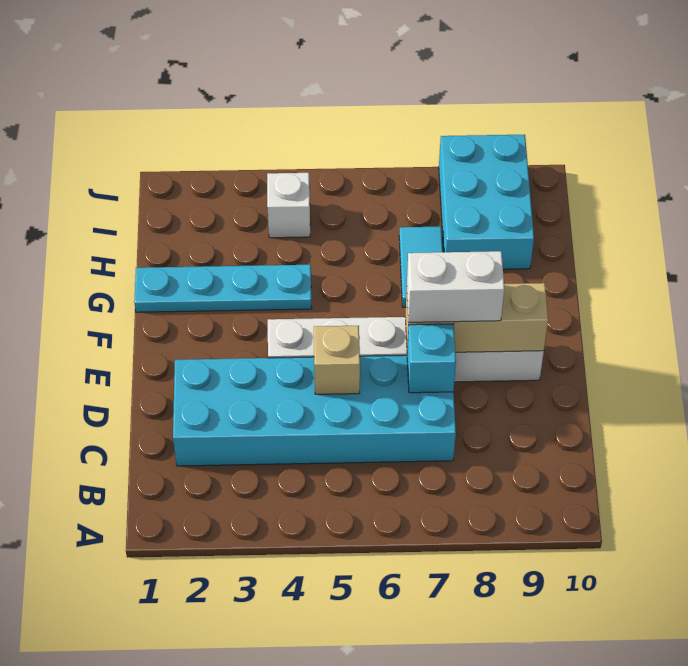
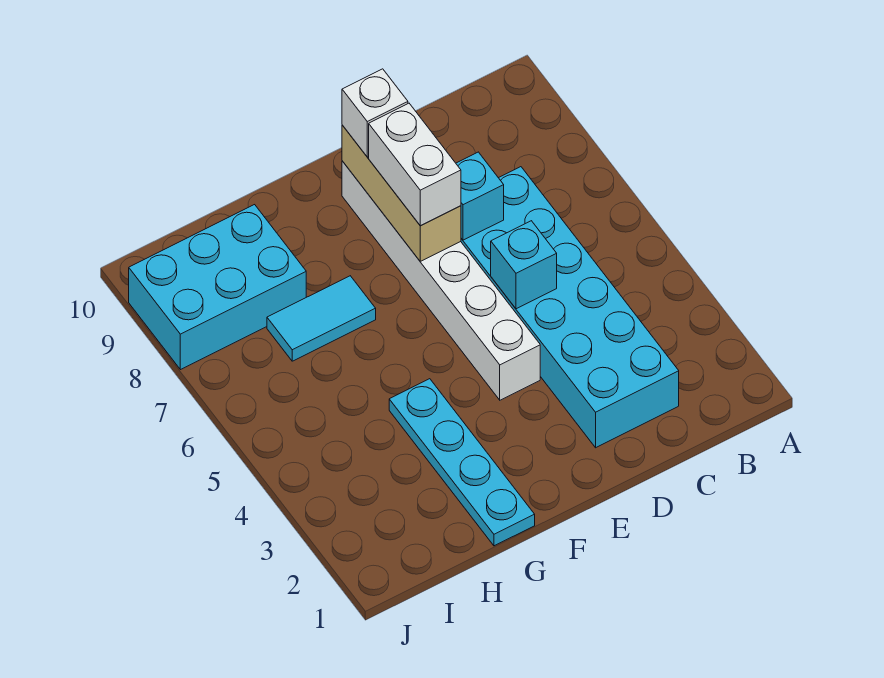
tan brick D5 level 2 -> cyan brick D5 level 2
white brick I4 level 1 -> white brick E9 level 3

